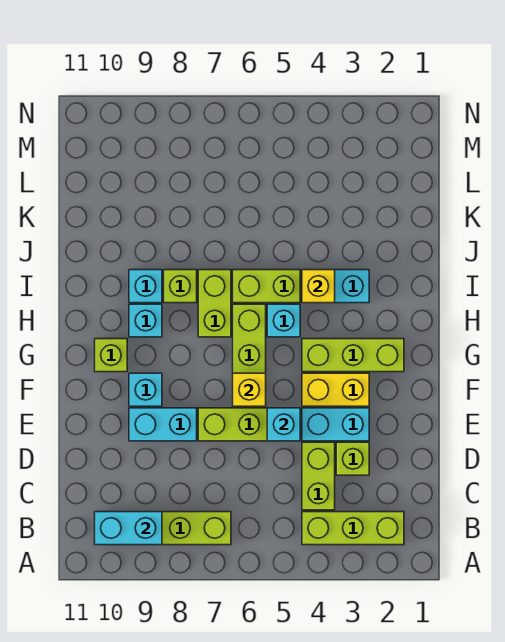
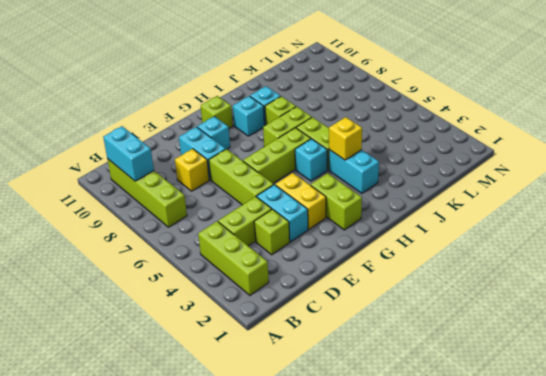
cyan brick E5 level 2 -> none
yellow brick F6 level 2 -> yellow brick D8 level 1
lime brick G2:G4 level 1 -> lime brick G2:G3 level 1

